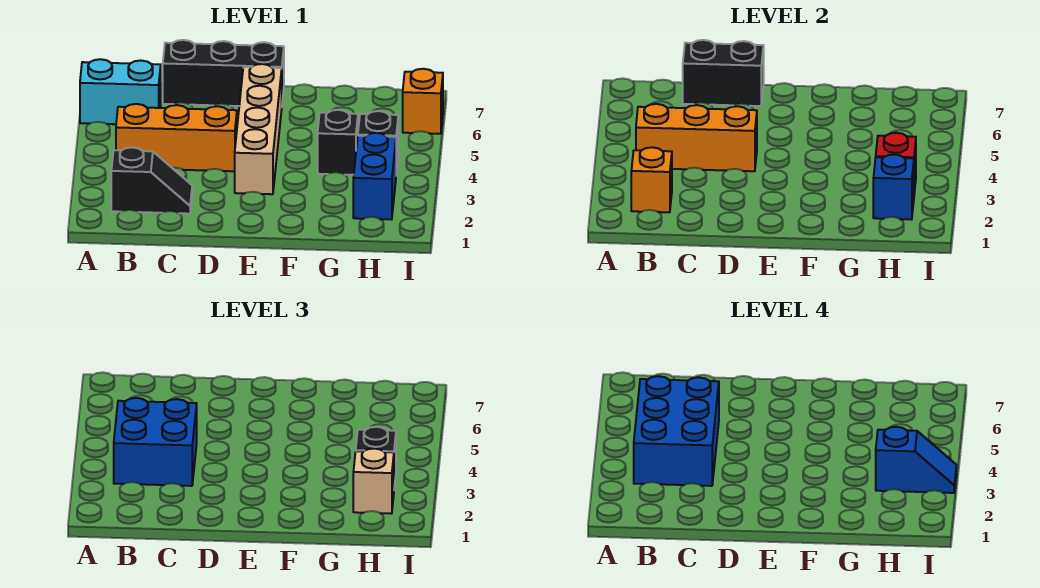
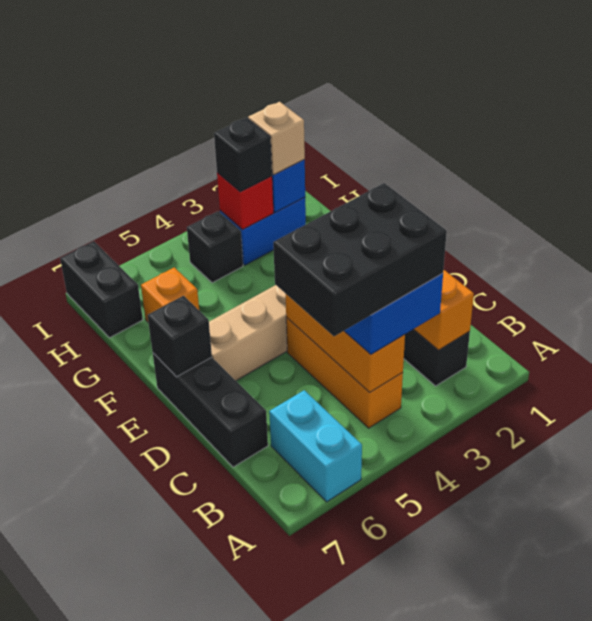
blue brick B3:C5 level 4 -> black brick B3:C5 level 4
black brick C7:D7 level 2 -> black brick H7:I7 level 1
black brick G4 level 1 -> black brick E7 level 2
blue slope H3:I3 level 4 top H -> none
orange brick I6 level 1 -> orange brick G6 level 1

